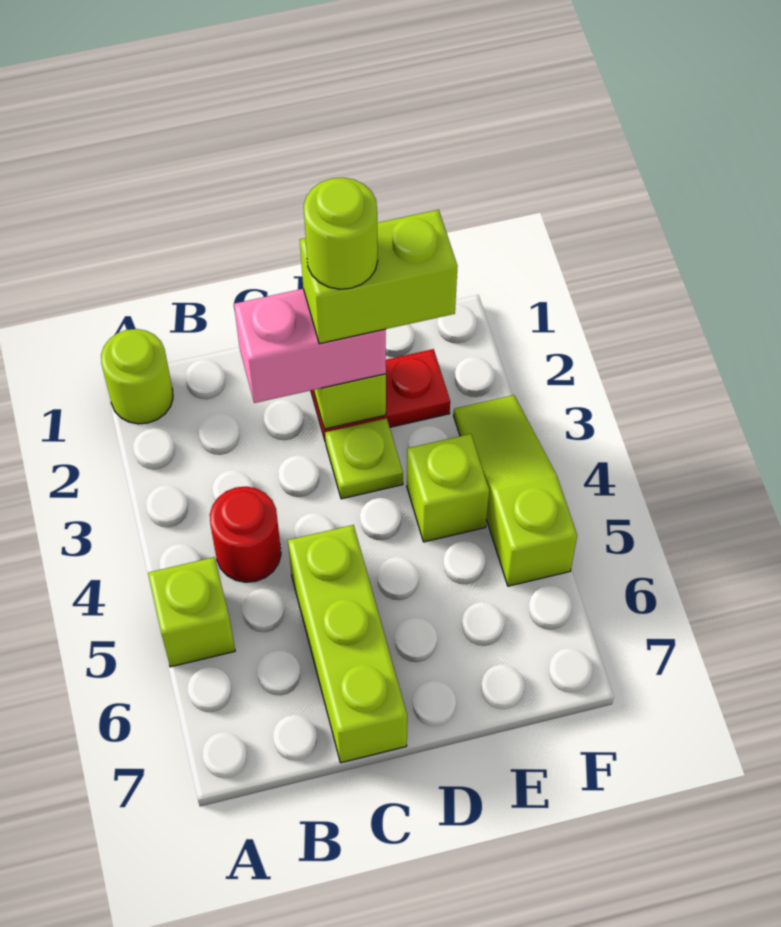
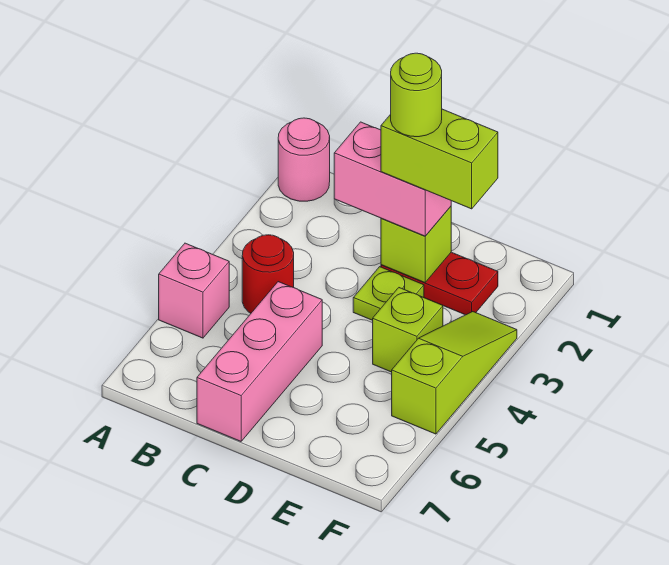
lime round brick A1 level 1 -> pink round brick A1 level 1
lime brick A5 level 1 -> pink brick A5 level 1
lime brick C5:C7 level 1 -> pink brick C5:C7 level 1

